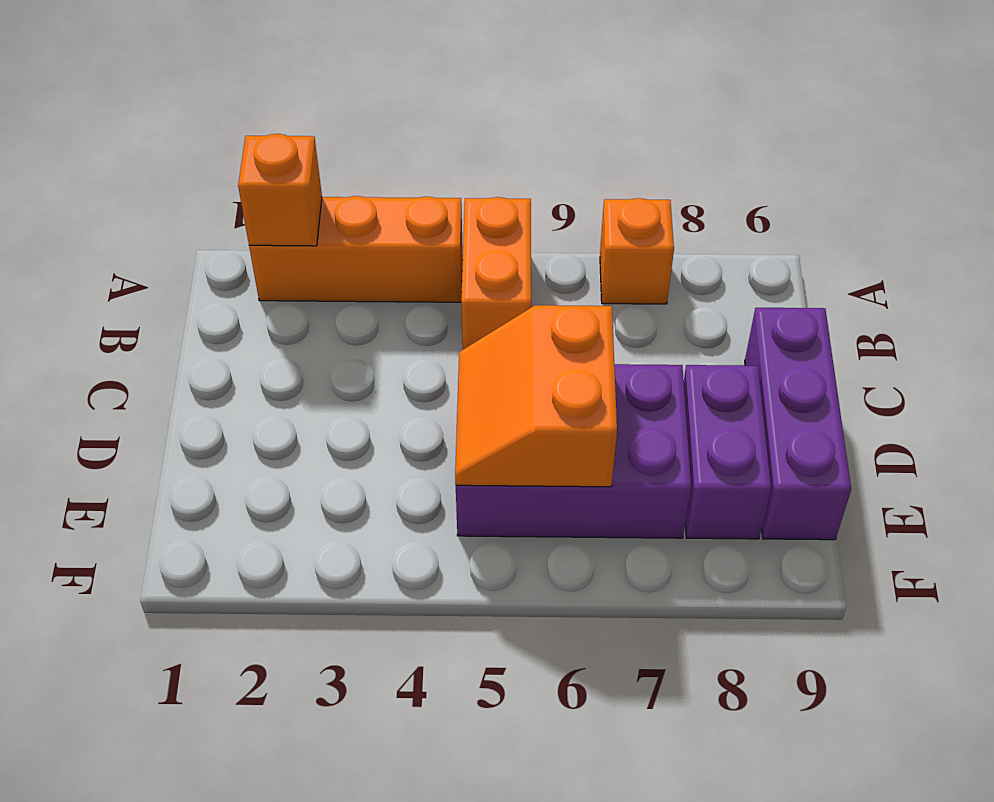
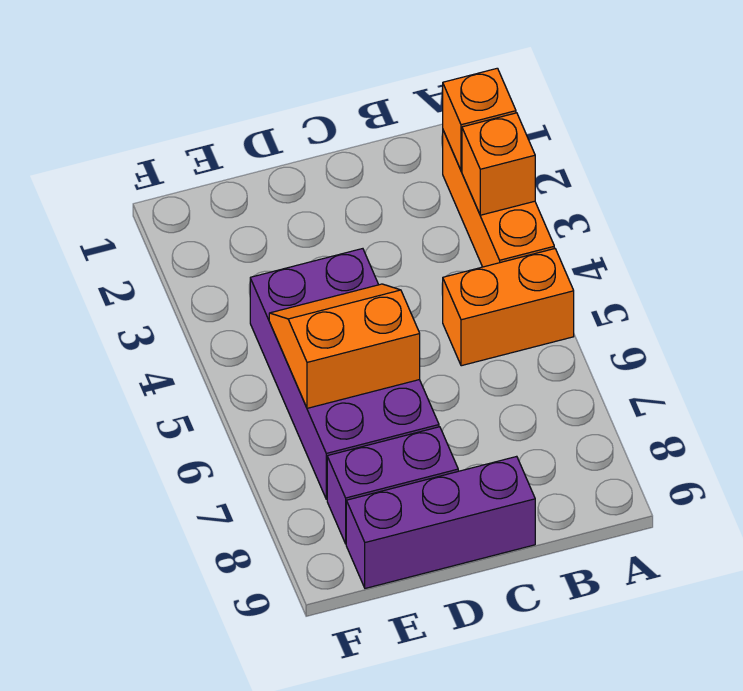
orange brick A7 level 1 -> orange brick A3 level 2
purple brick D5:E7 level 1 -> purple brick D4:E7 level 1

